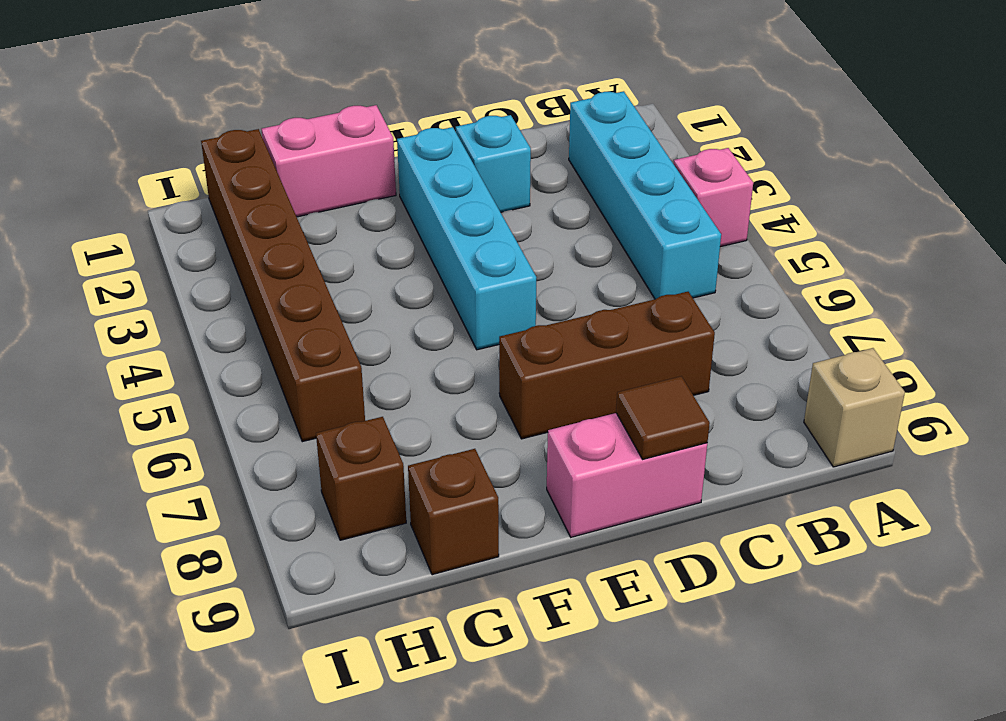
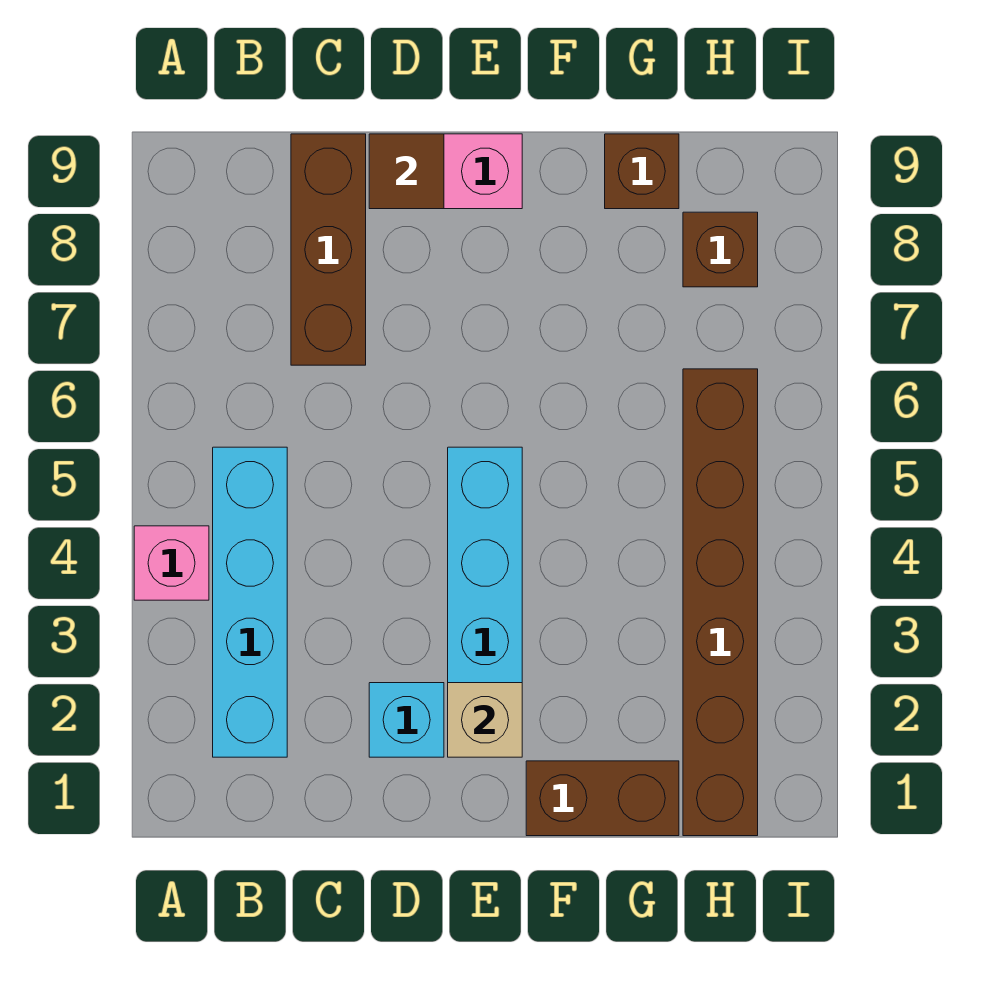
tan brick A9 level 1 -> tan brick E2 level 2
brown brick C7:E7 level 1 -> brown brick C7:C9 level 1
pink brick F1:G1 level 1 -> brown brick F1:G1 level 1

